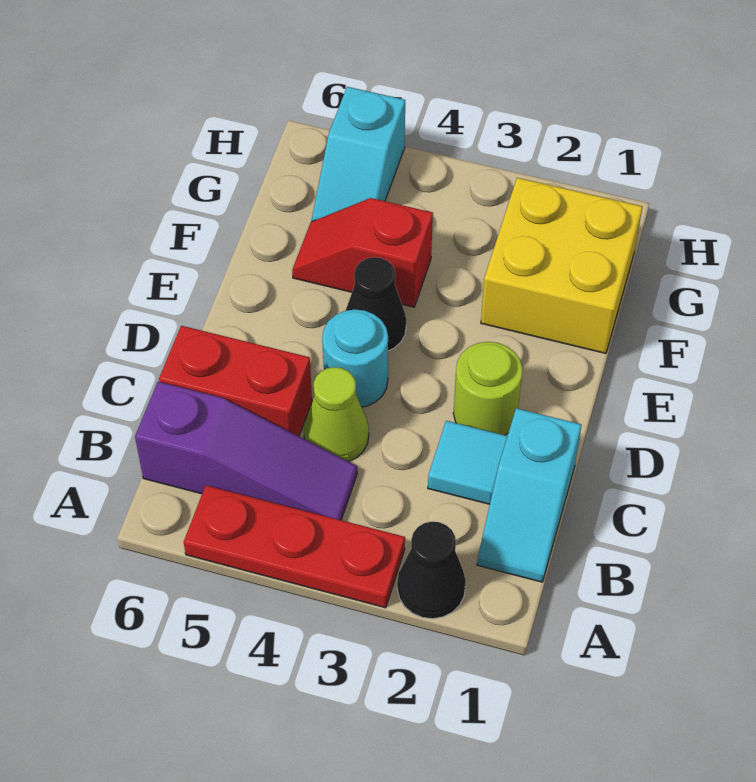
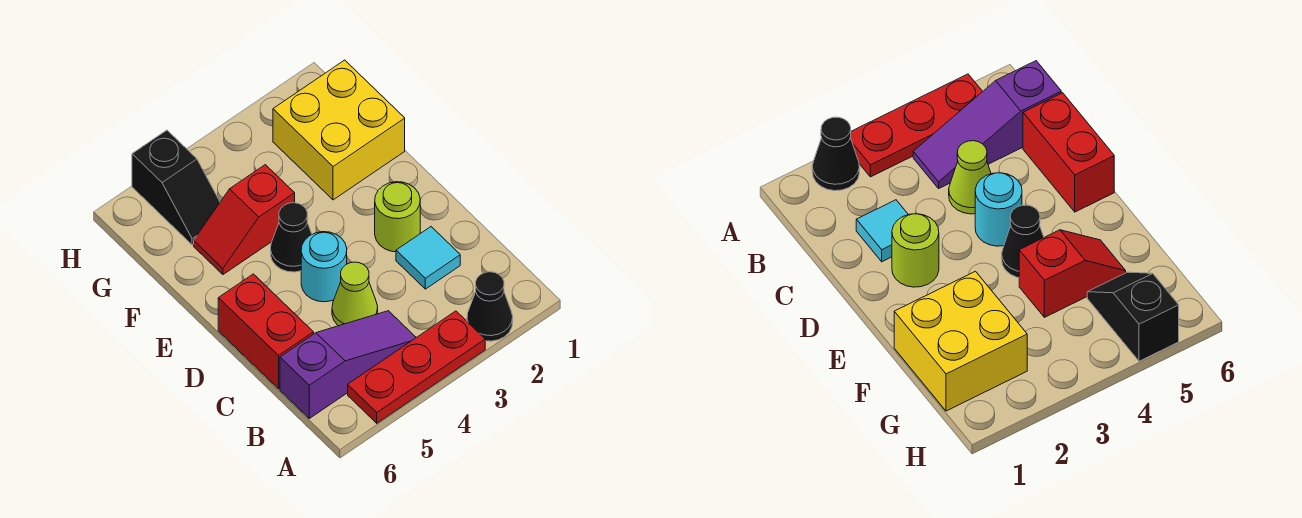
cyan slope B1:C1 level 1 top C -> none
red brick C5:C6 level 1 -> red brick C6:D6 level 1
cyan slope G5:H5 level 1 top H -> black slope G5:H5 level 1 top H

